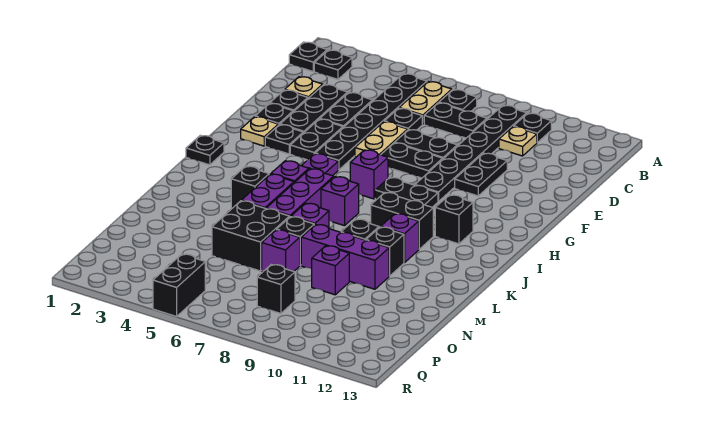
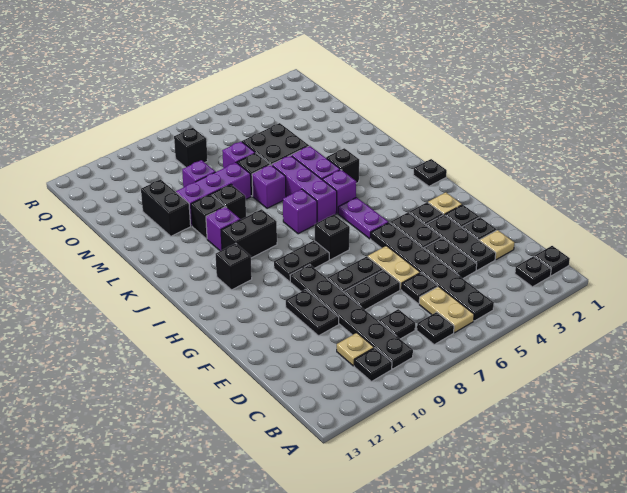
black plate C7:C8 level 1 -> black plate C8 level 1
purple brick H7 level 1 -> black brick H7 level 1
black brick Q5:R5 level 1 -> black brick M11:N11 level 1

